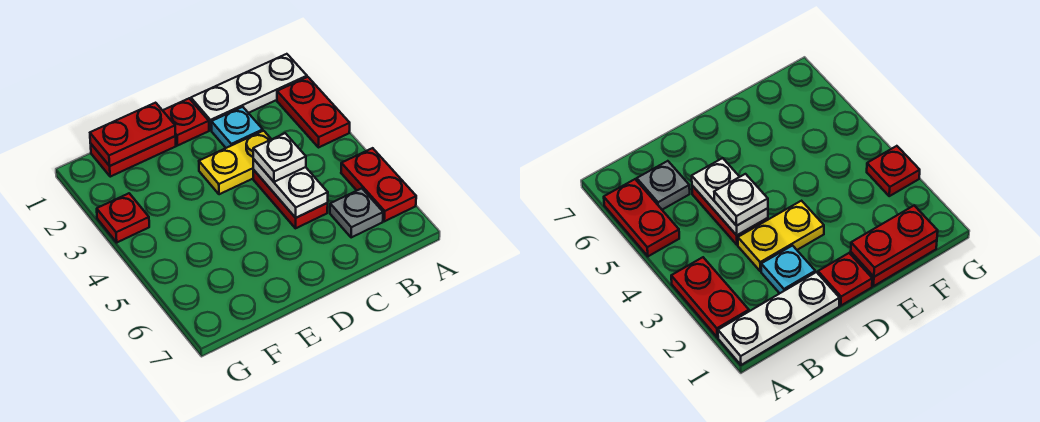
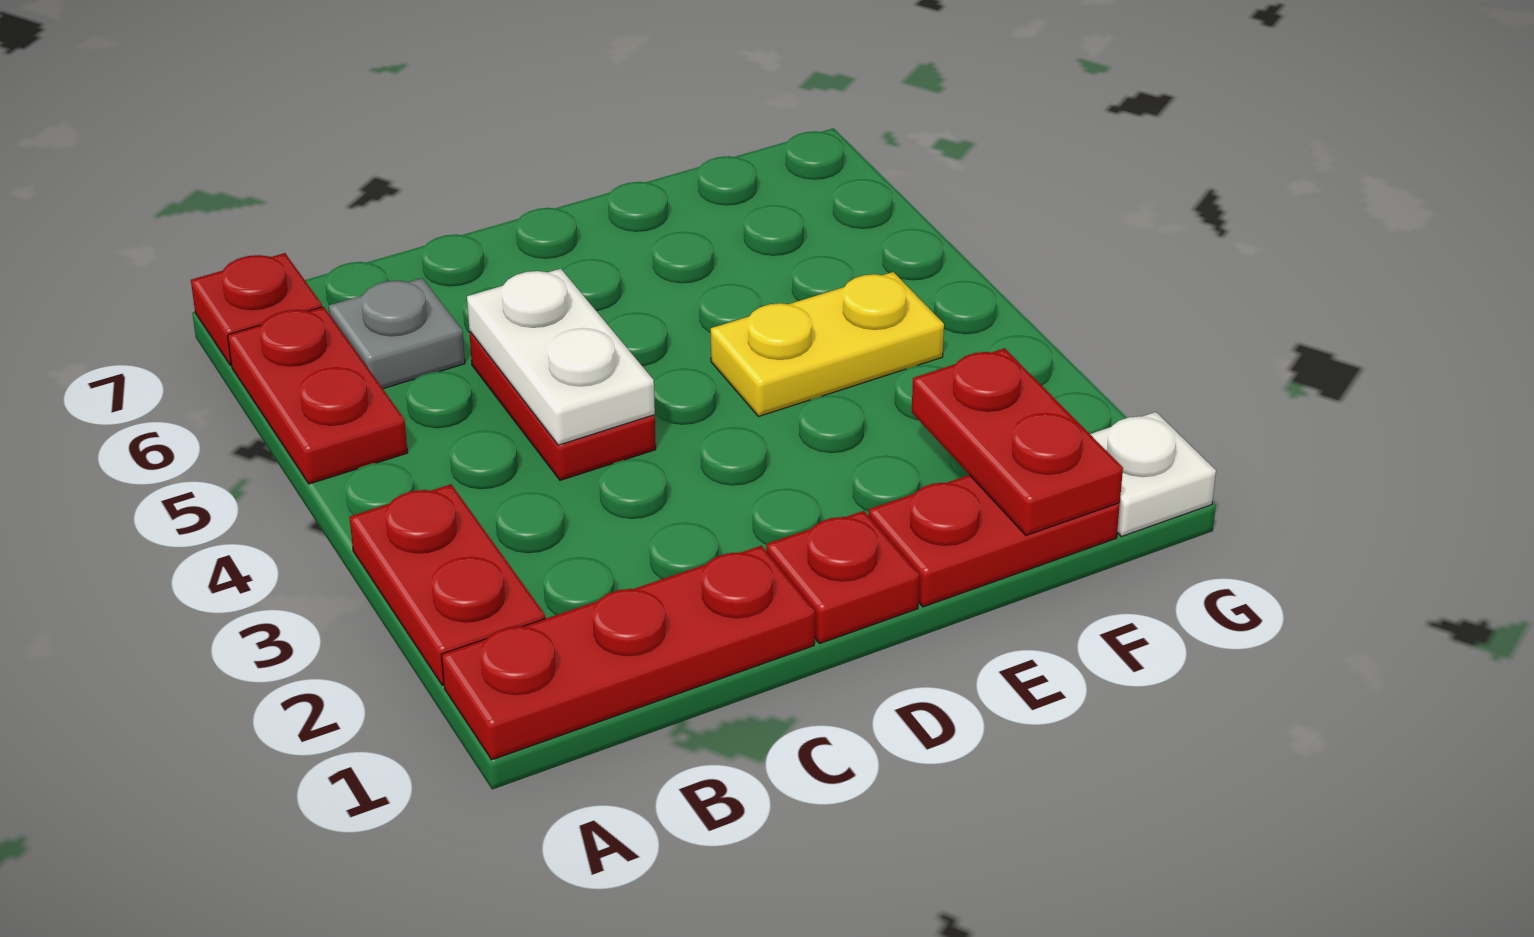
white plate A1:C1 level 1 -> red plate A1:C1 level 1
cyan plate C2 level 1 -> none
yellow plate C3:D3 level 1 -> yellow plate E4:F4 level 1
white plate C4 level 3 -> white plate G1 level 1
red plate E1:F1 level 2 -> red plate F1:F2 level 2
red plate G3 level 1 -> red plate A7 level 1

